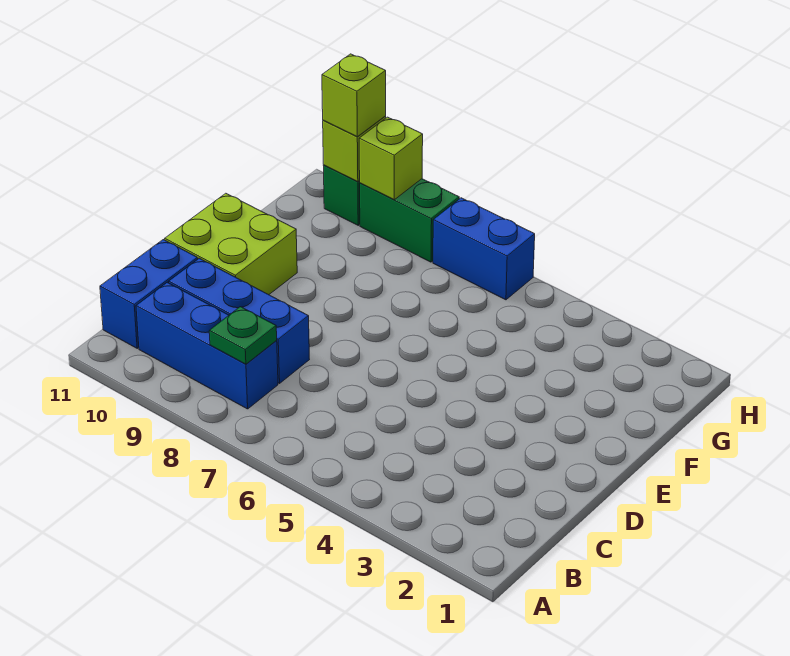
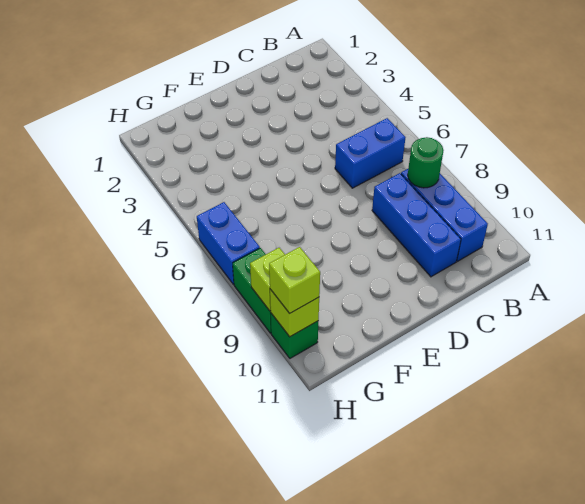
green plate B8 level 2 -> green round brick B8 level 2
blue brick B11:C11 level 1 -> blue brick B6:C6 level 1
lime brick D10:E11 level 1 -> none

